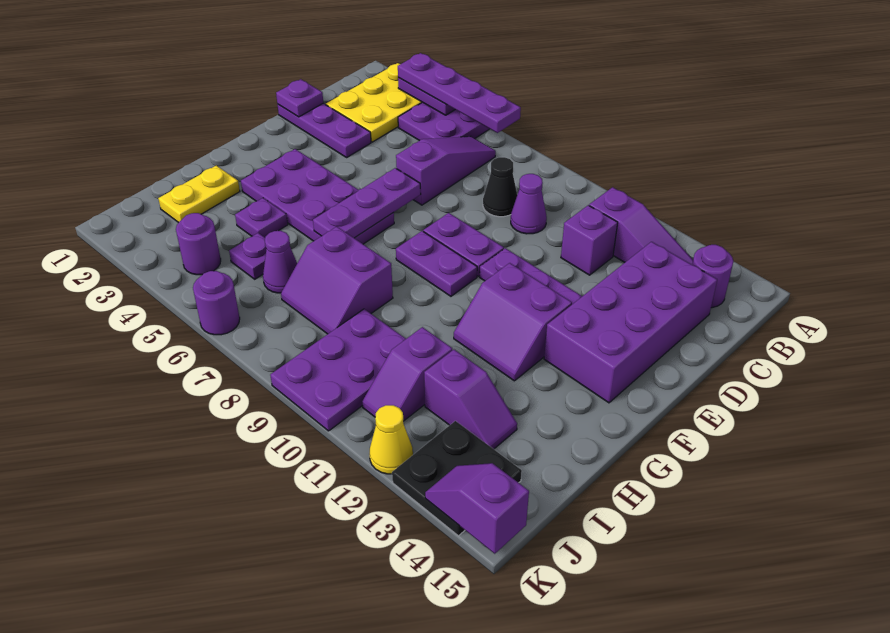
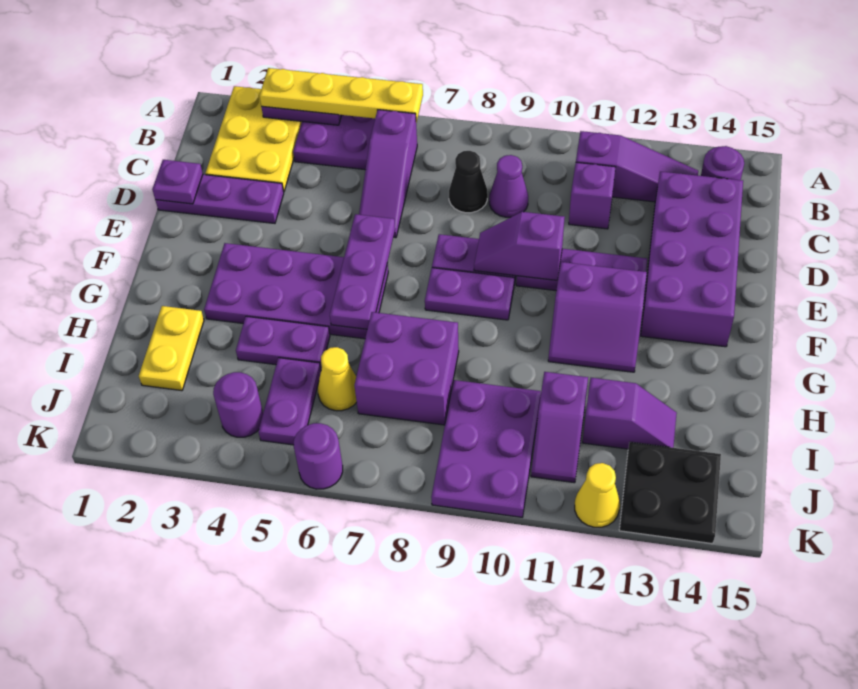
purple plate A3:A6 level 3 -> yellow plate A3:A6 level 3
purple slope B6:D6 level 1 top D -> purple slope B6:D6 level 1 top B
purple plate H4 level 1 -> purple plate H4:H5 level 1
purple slope H7:I8 level 1 top H -> purple brick H7:I8 level 1
purple plate I5 level 1 -> purple plate I5:J5 level 1
purple cone I6 level 1 -> yellow cone I6 level 1
purple slope K14:K15 level 2 top 15 -> purple slope E9:E10 level 2 top 10

